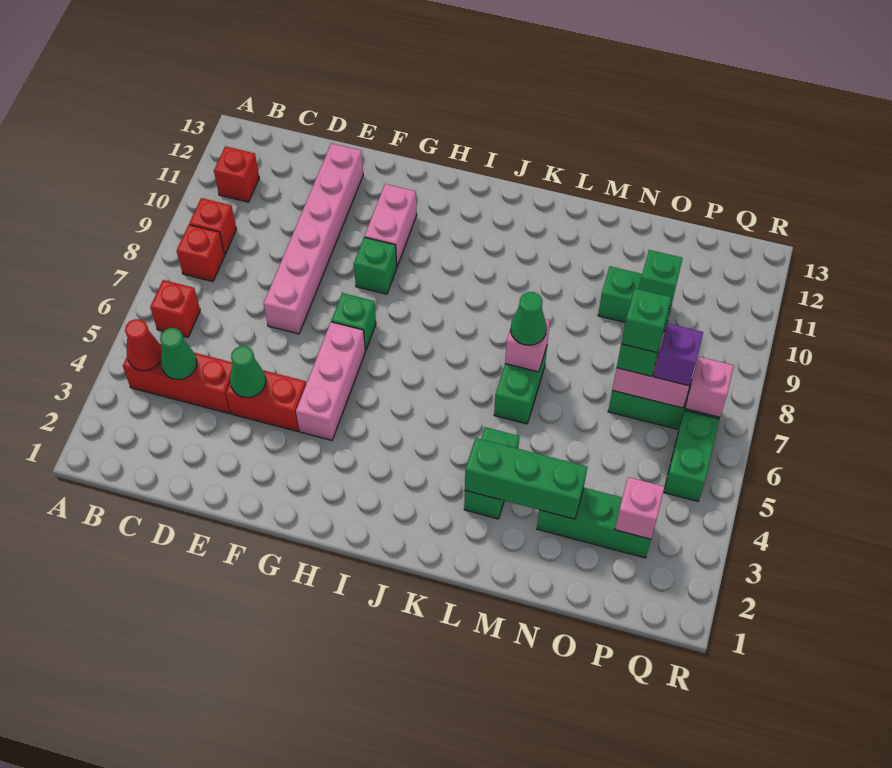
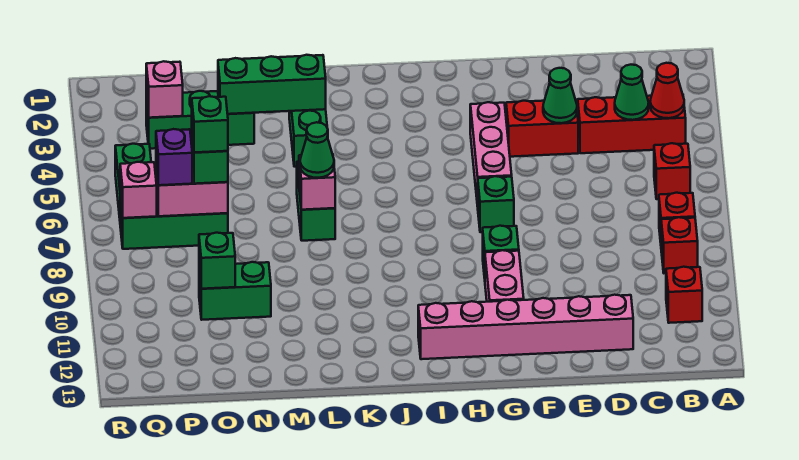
pink brick E7:E12 level 1 -> pink brick D12:I12 level 1

